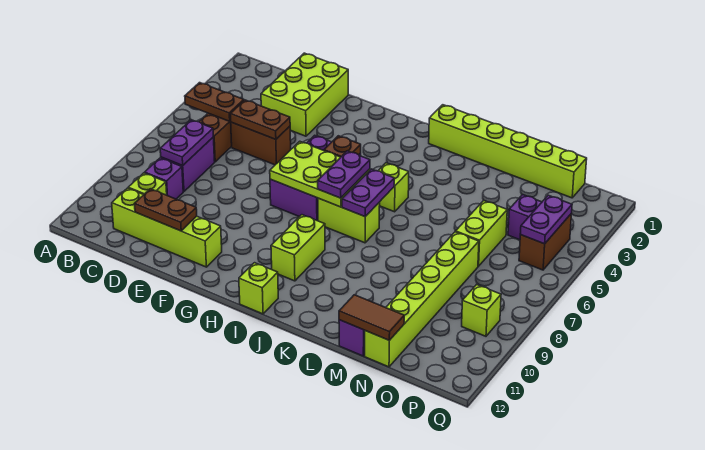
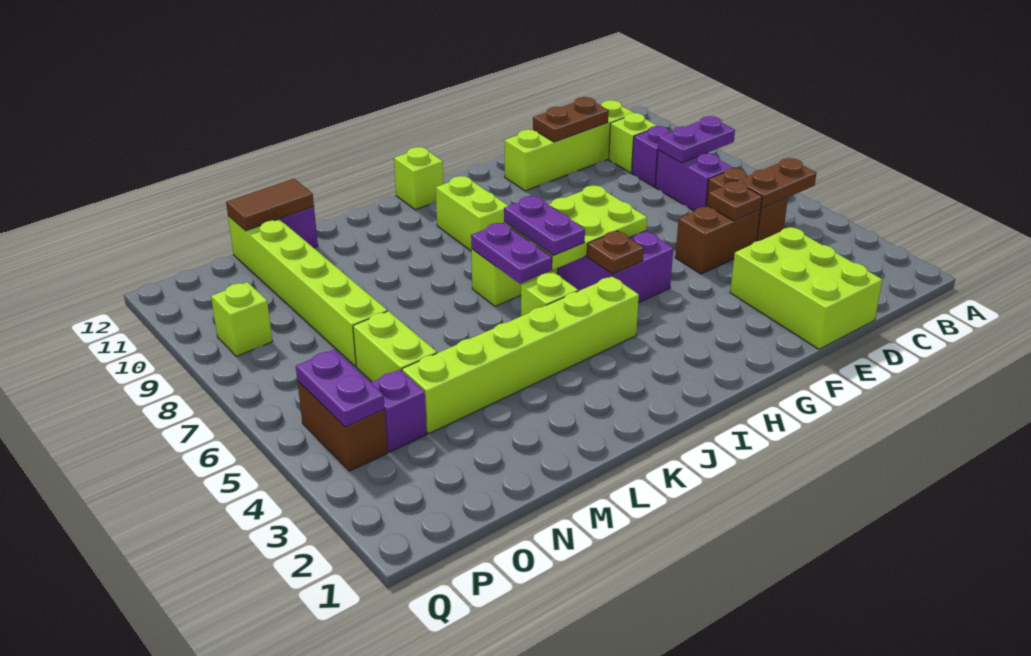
purple plate C7:C8 level 2 -> purple plate B8:C8 level 2
brown plate D5:E5 level 2 -> brown plate D5 level 2
lime brick J1:O1 level 1 -> lime brick I4:N4 level 1

